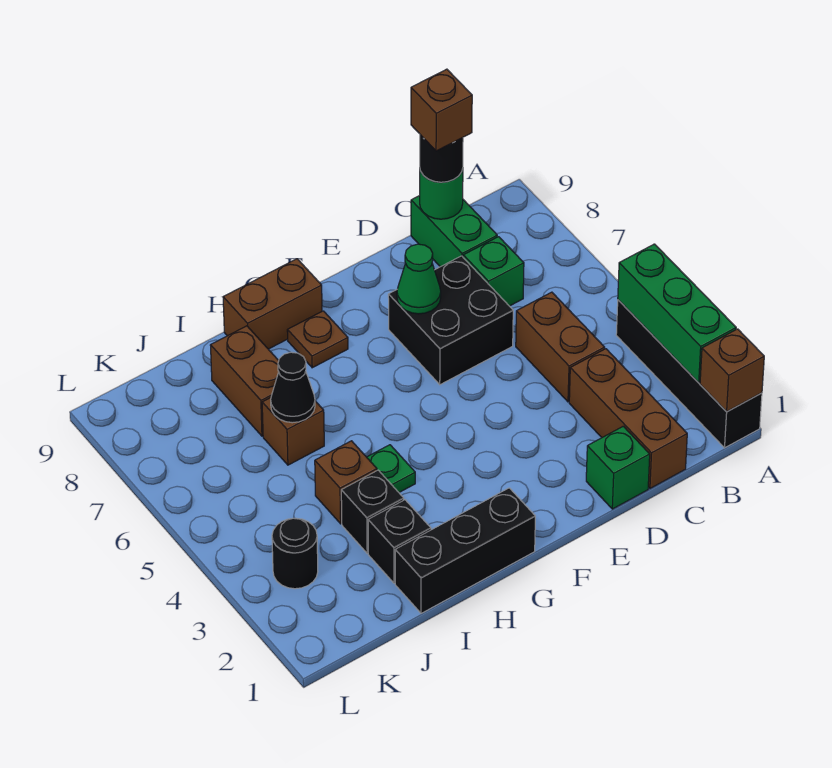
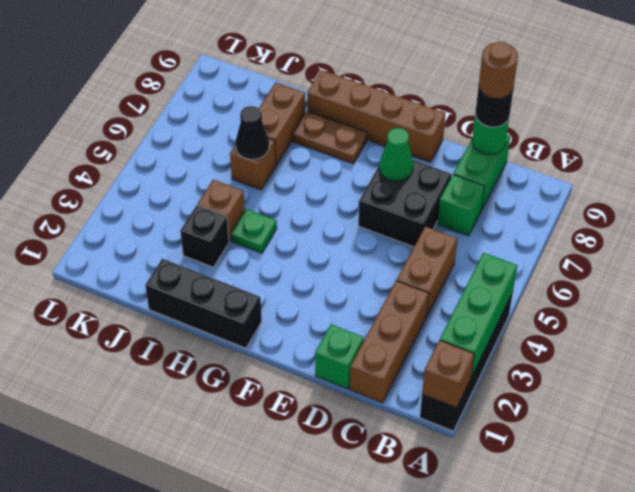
brown brick C9 level 4 -> brown round brick C9 level 4
brown plate G8 level 1 -> brown plate G8:H8 level 1
brown brick G9:H9 level 1 -> brown brick E9:H9 level 1
black brick I2 level 1 -> none
black round brick K3 level 1 -> none

